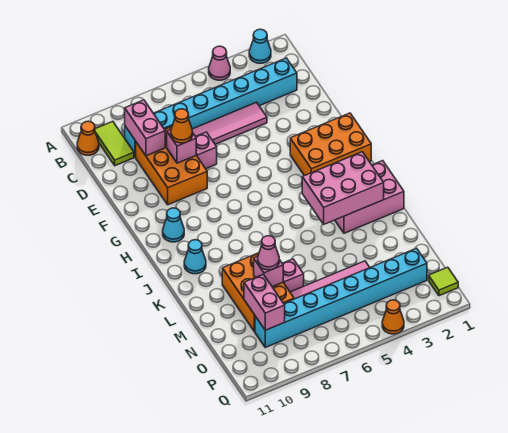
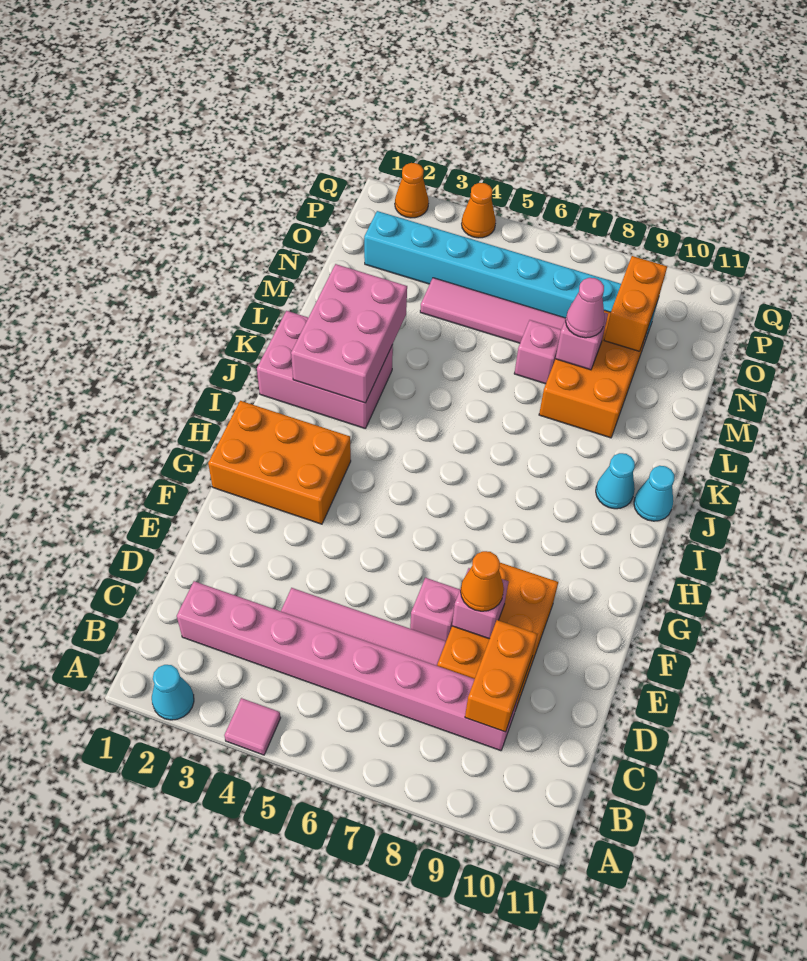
pink cone A4 level 1 -> pink tile A4 level 1
lime tile B10:C10 level 1 -> none
orange cone B11 level 1 -> orange cone Q2 level 1
cyan brick C2:C9 level 1 -> pink brick C2:C9 level 1
pink brick C9:D9 level 2 -> orange brick C9:D9 level 2
cyan cone H10 level 1 -> cyan cone J11 level 1
pink brick J2:K4 level 2 -> pink brick J2:L3 level 2
pink brick N9:O9 level 2 -> orange brick N9:O9 level 2
lime tile P1 level 1 -> none

